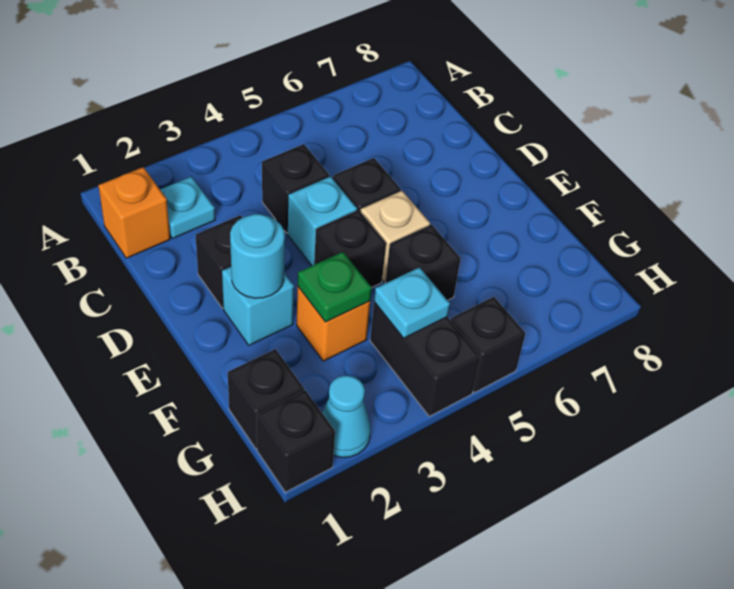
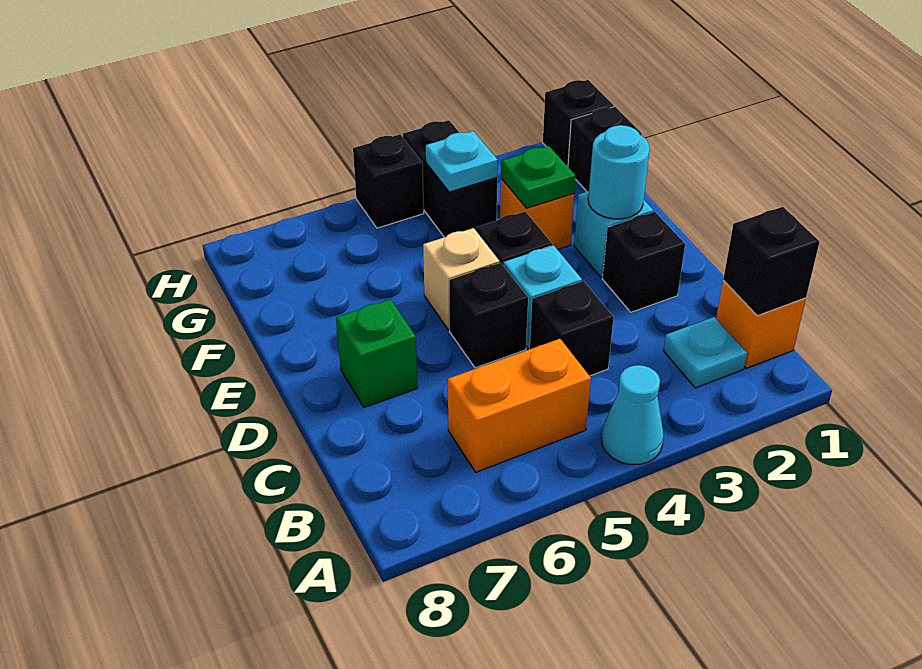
none -> orange brick B5:B6 level 1
none -> green brick D7 level 1
black brick F5 level 1 -> black brick B1 level 2
cyan cone H2 level 1 -> cyan cone A4 level 1

